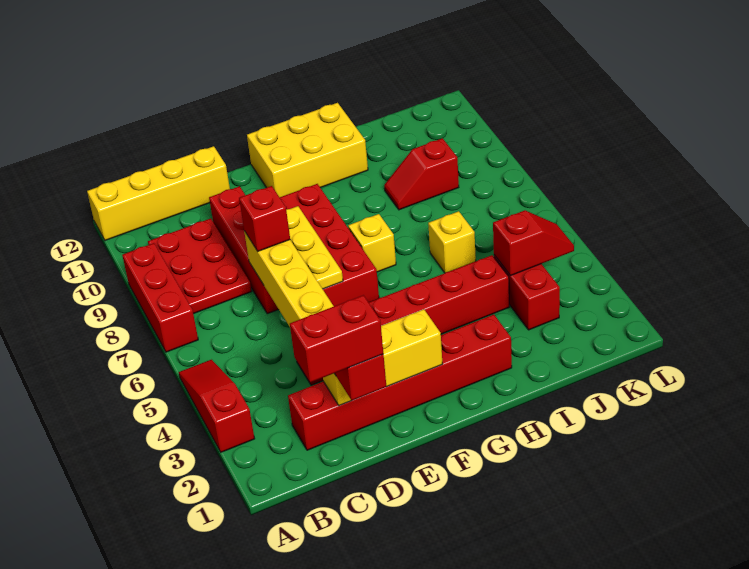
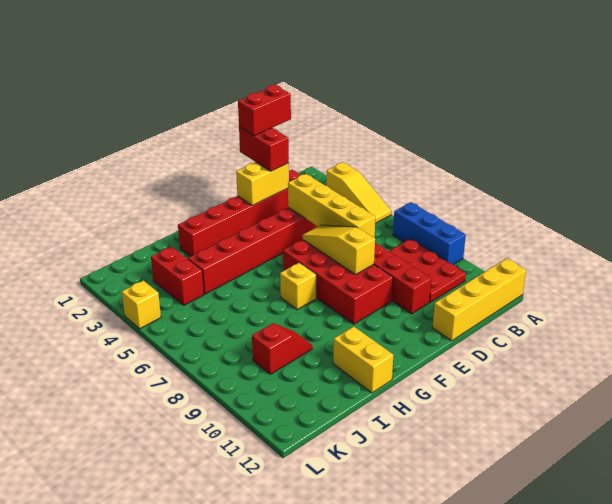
red slope A3:A5 level 1 top 3 -> yellow slope A3:A5 level 1 top 3
red brick A7:A9 level 1 -> blue brick A7:A9 level 1
yellow brick D2:F2 level 2 -> yellow brick D2:E2 level 2
red brick D7 level 3 -> none
yellow plate E6:E8 level 2 -> yellow slope E6:E8 level 2 top 8
yellow brick F11:H12 level 1 -> yellow brick H11:H12 level 1
yellow brick I6 level 1 -> yellow brick L4 level 1
red slope J4:K4 level 2 top J -> none

